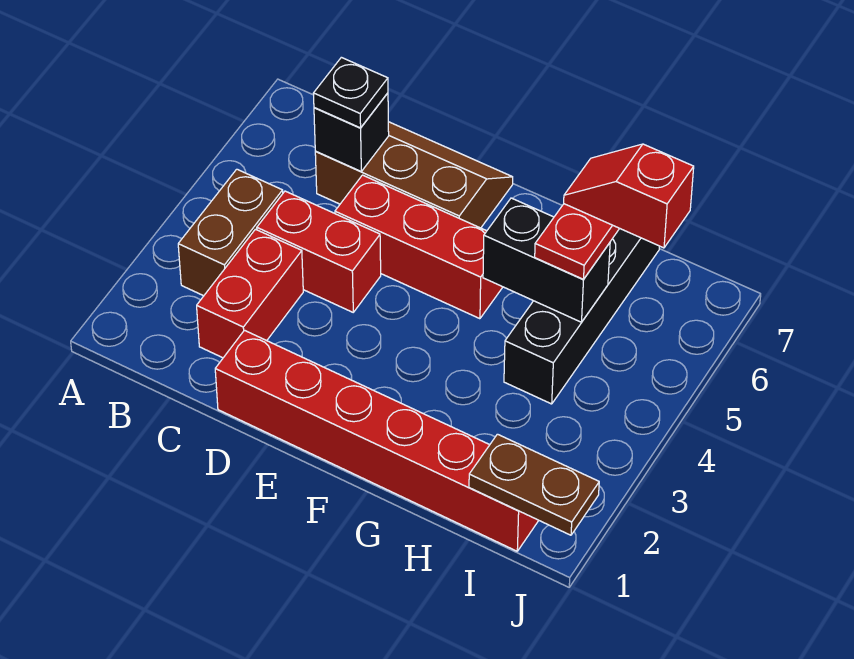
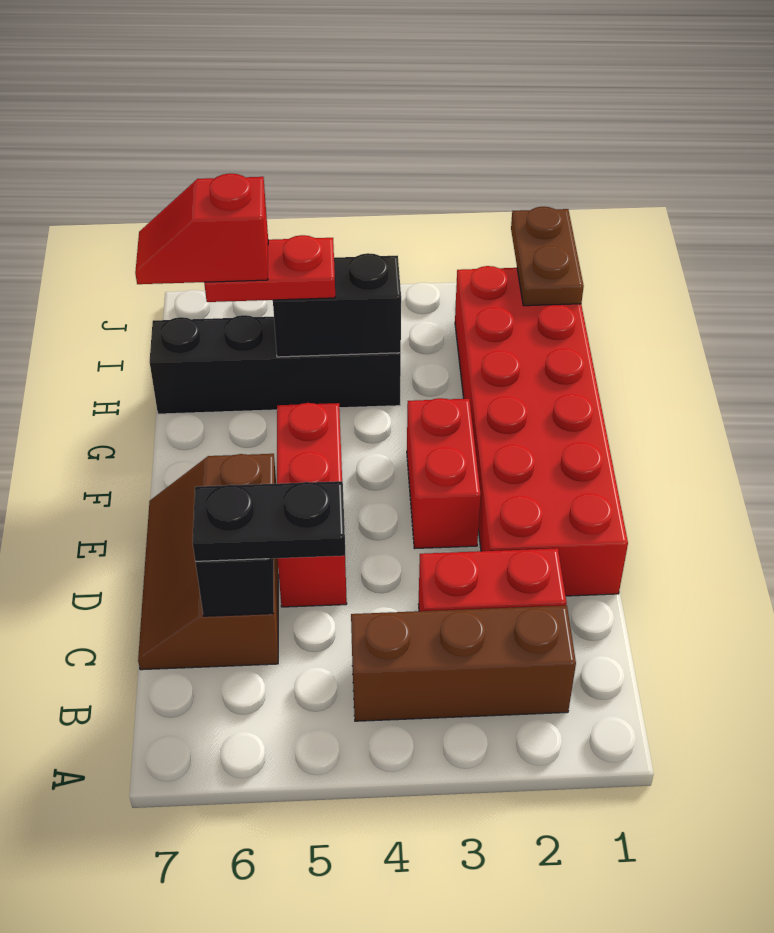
brown brick B3:B4 level 1 -> brown brick B2:B4 level 1
red brick C4:D4 level 1 -> red brick E3:F3 level 1
black plate C6 level 3 -> black plate C5:C6 level 3
red brick D1:I1 level 1 -> red brick D1:I2 level 1
black brick G5:H5 level 2 -> black brick H4:H5 level 2
red slope H6:I6 level 4 top I -> red slope H6:H7 level 4 top 6

